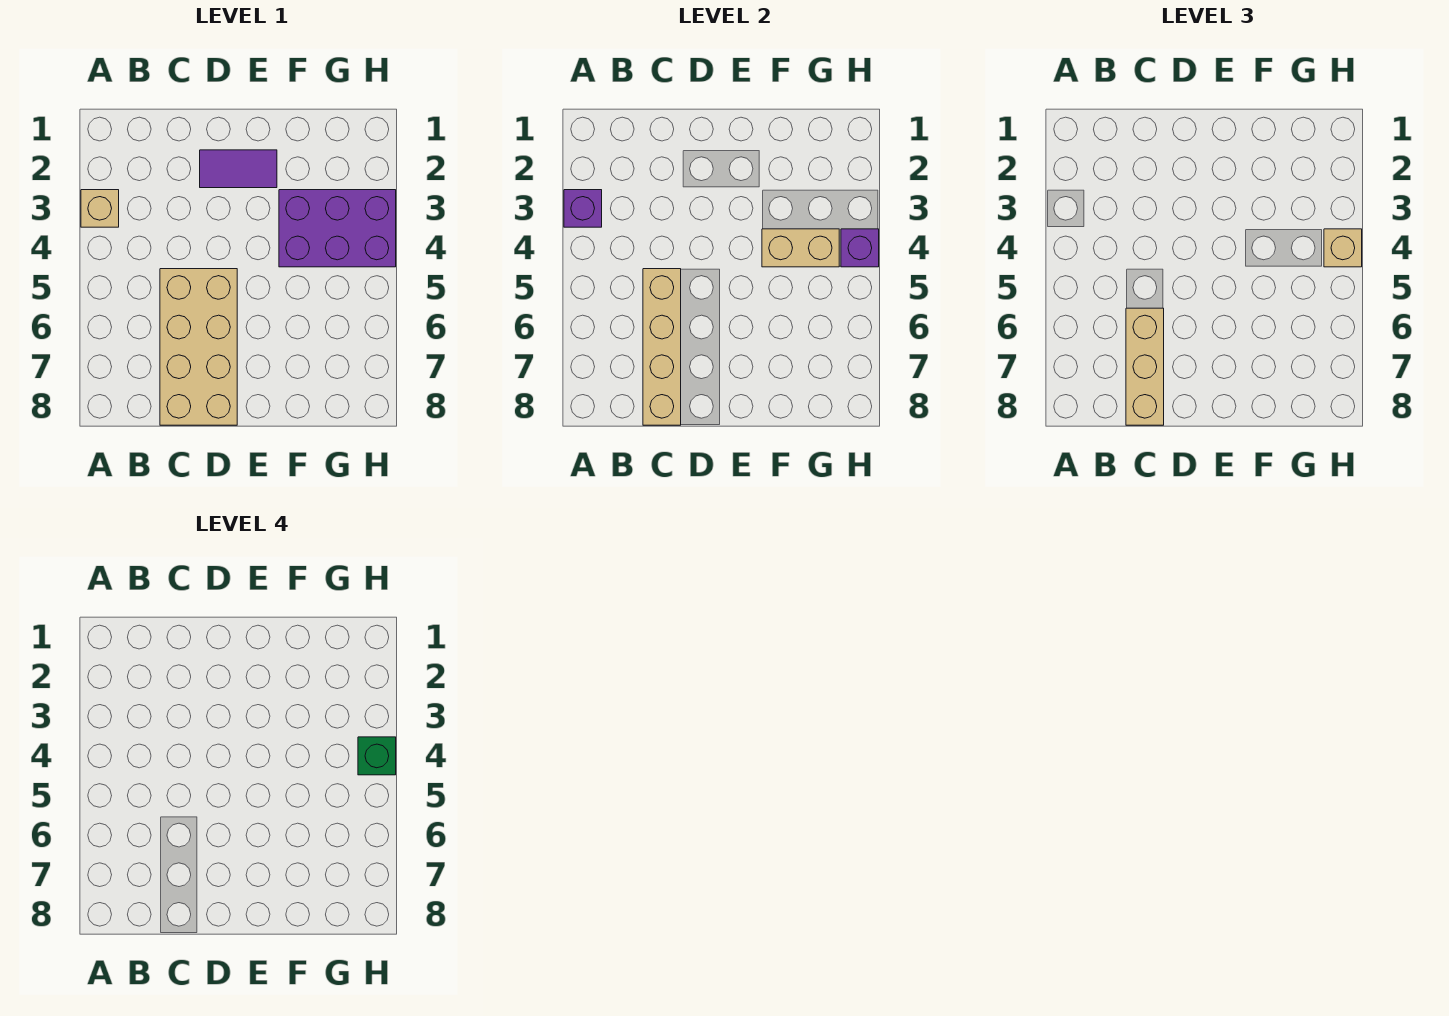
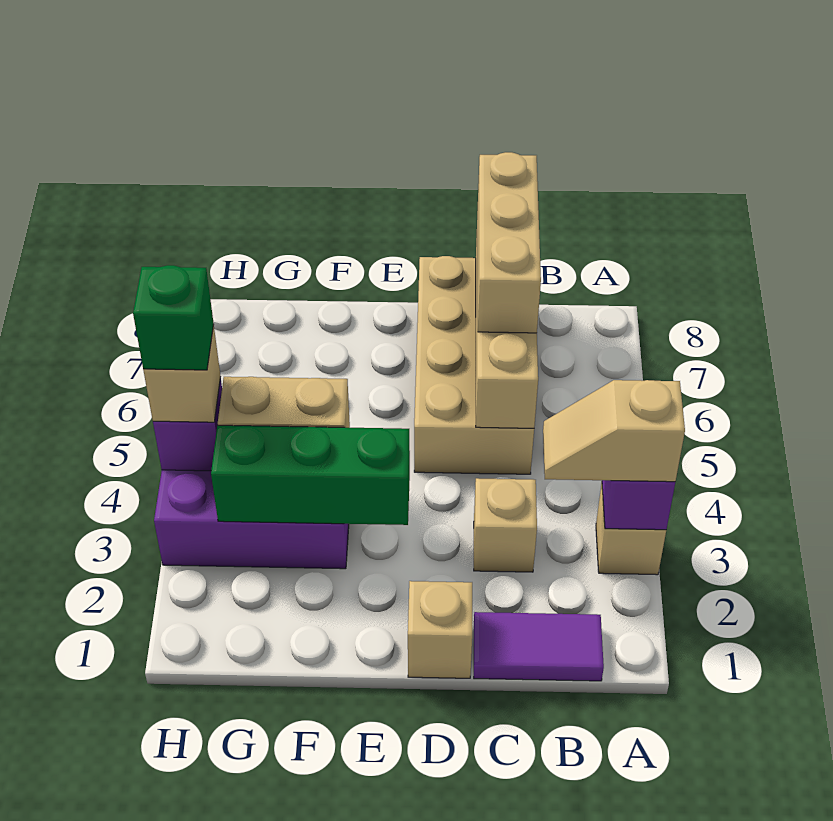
none -> tan slope A3:B3 level 3 top A
none -> tan brick C3 level 1
none -> tan brick D1 level 1
purple tile D2:E2 level 1 -> purple tile B1:C1 level 1
none -> green brick E3:G3 level 2

